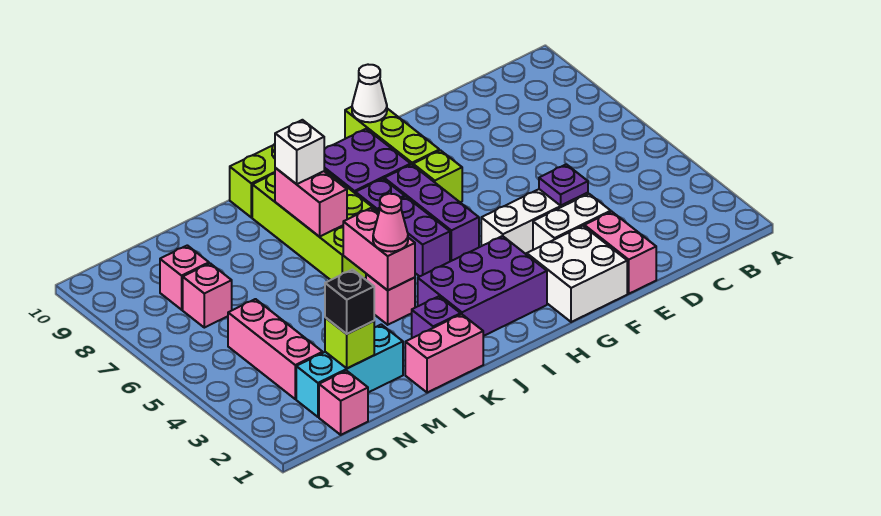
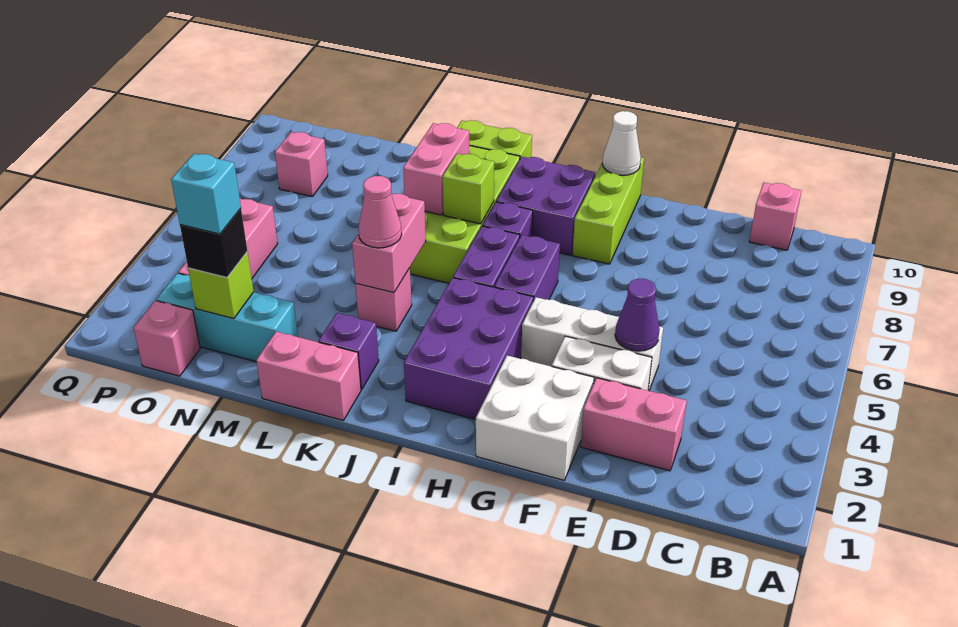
pink brick E1:E2 level 1 -> pink brick D2:E2 level 1
purple plate E4 level 2 -> purple cone E4 level 2
lime brick G7 level 1 -> lime brick J7 level 2
purple brick H2:J3 level 1 -> purple brick H2:I4 level 1
purple brick H5:H7 level 1 -> purple brick H5:H6 level 1
white brick K8 level 3 -> none
none -> cyan brick N2 level 4
pink brick O7 level 1 -> pink brick C10 level 1

